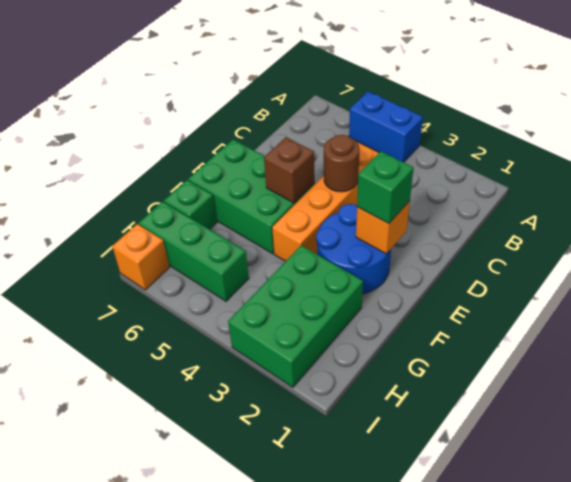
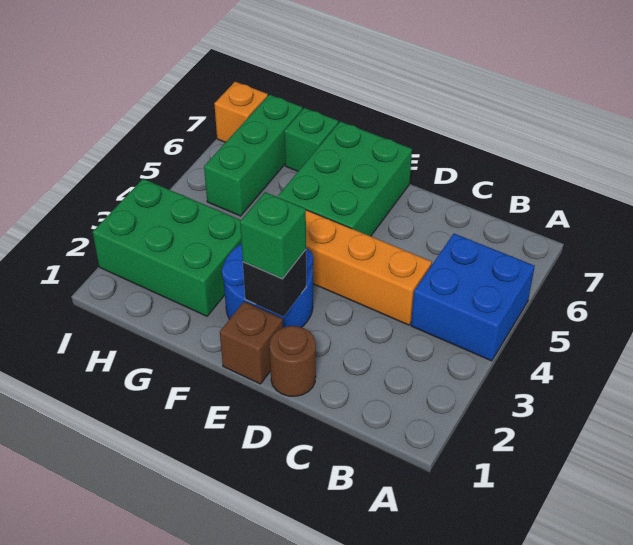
blue brick A4:A5 level 1 -> blue brick A4:B5 level 1
brown round brick D4 level 2 -> brown round brick D1 level 1
orange brick E2 level 2 -> black brick E2 level 2
brown brick E5 level 2 -> brown brick E1 level 1

